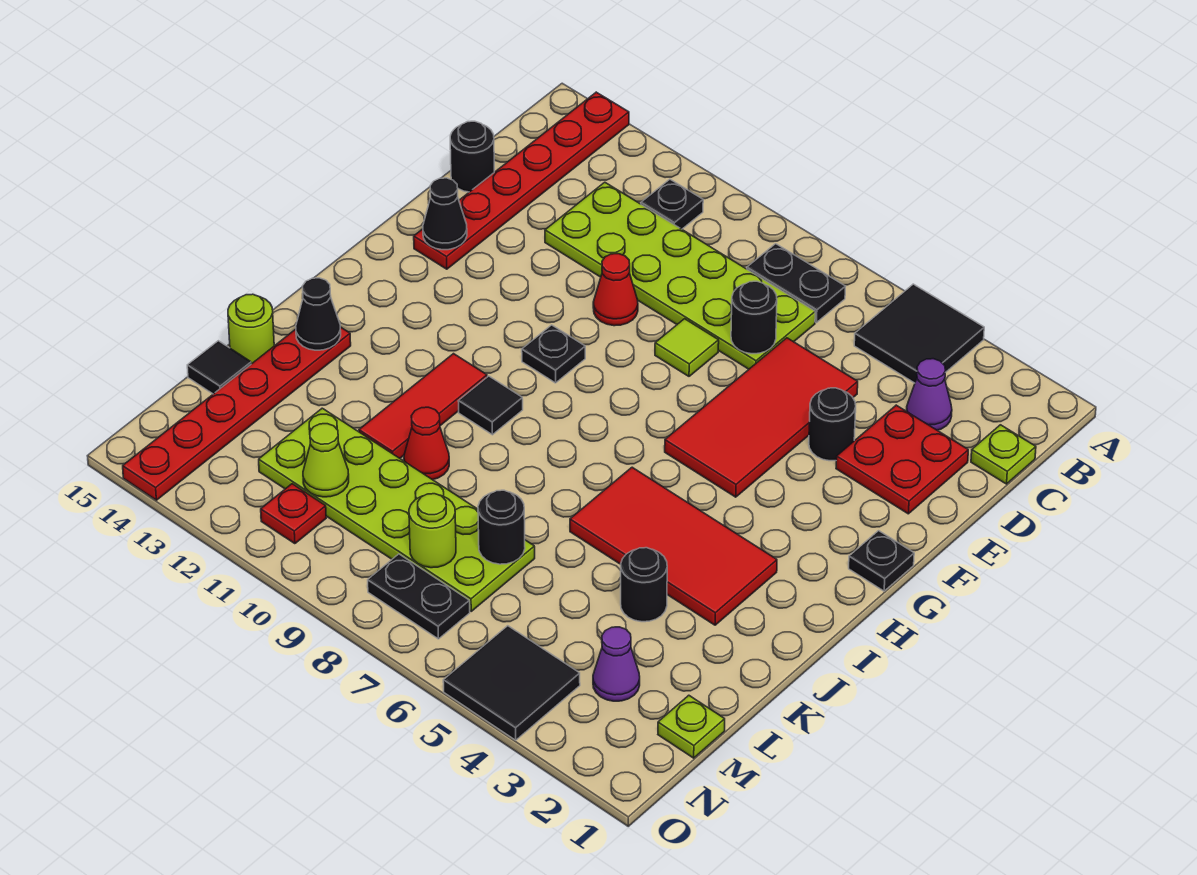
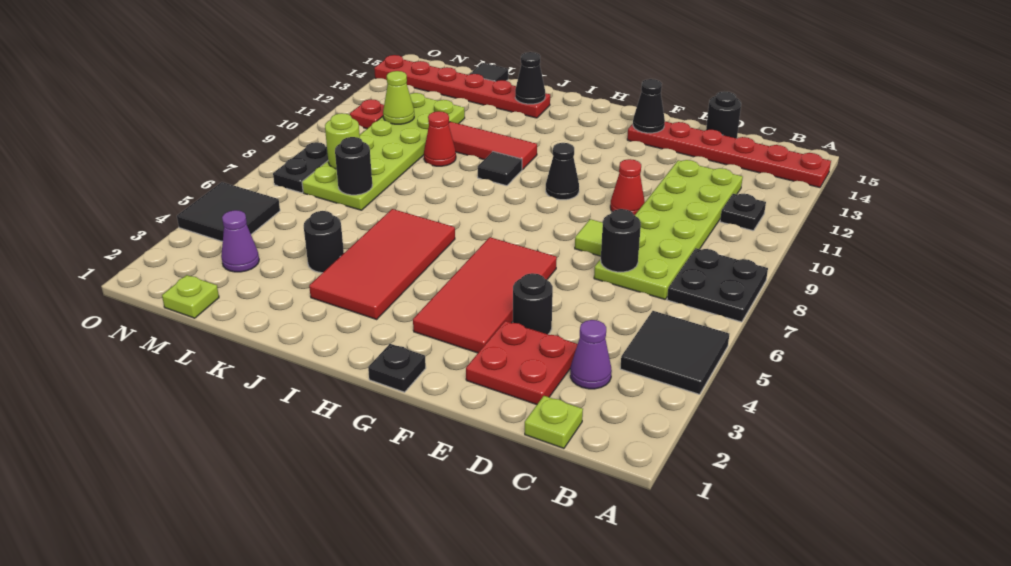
black plate B7:B8 level 1 -> black plate A7:B8 level 1
red tile D5:G6 level 1 -> red tile F3:G6 level 1
black plate G10 level 1 -> black cone G10 level 1
lime round brick K15 level 1 -> none

